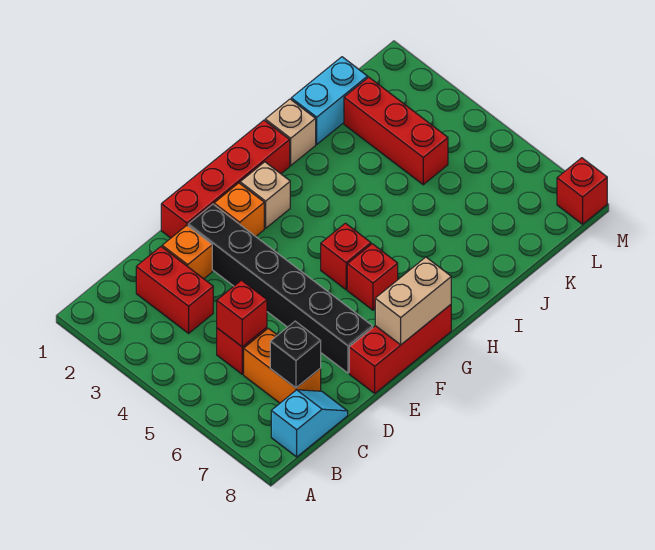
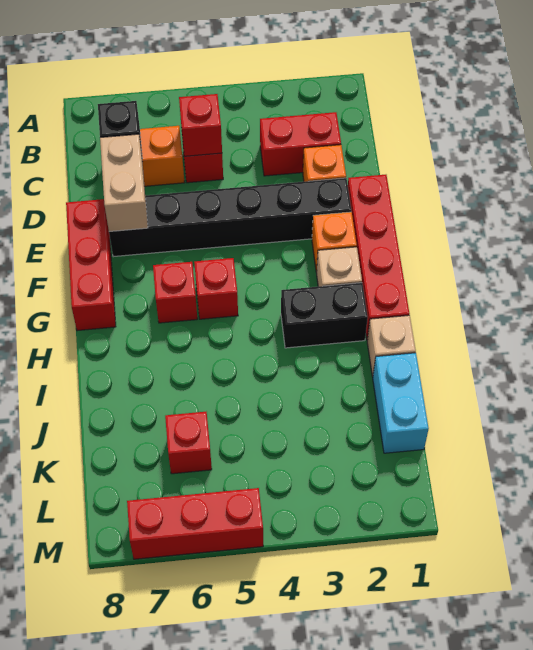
cyan slope B8:C8 level 1 top B -> none
tan brick F8:G8 level 2 -> tan brick D7:E7 level 2
none -> black brick H2:H3 level 1
red brick K2:K4 level 1 -> red brick M5:M7 level 1
red brick M8 level 1 -> red brick K6 level 1

